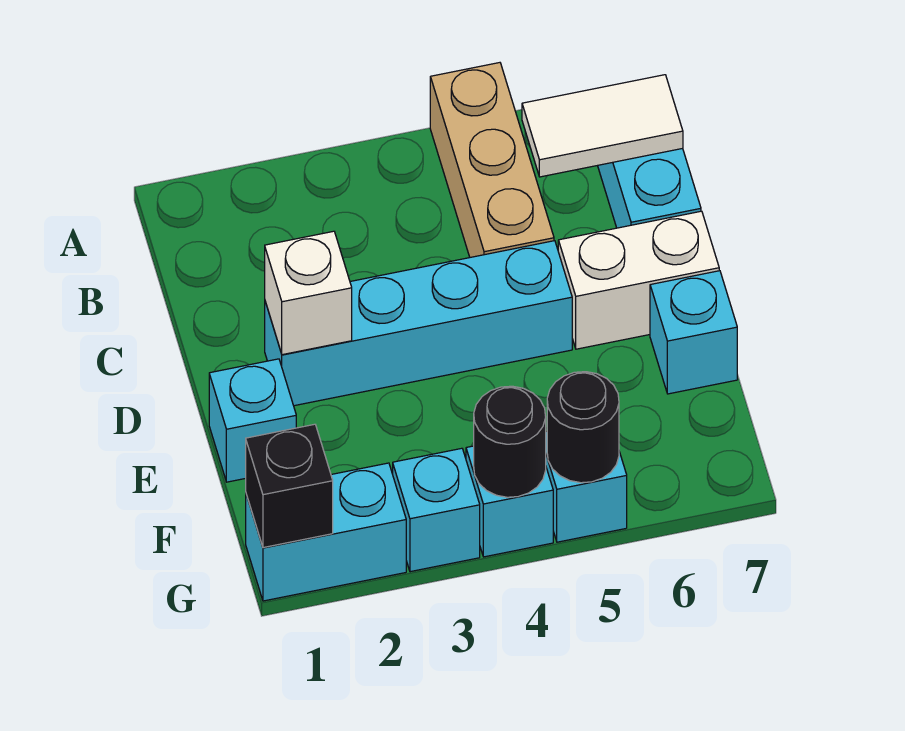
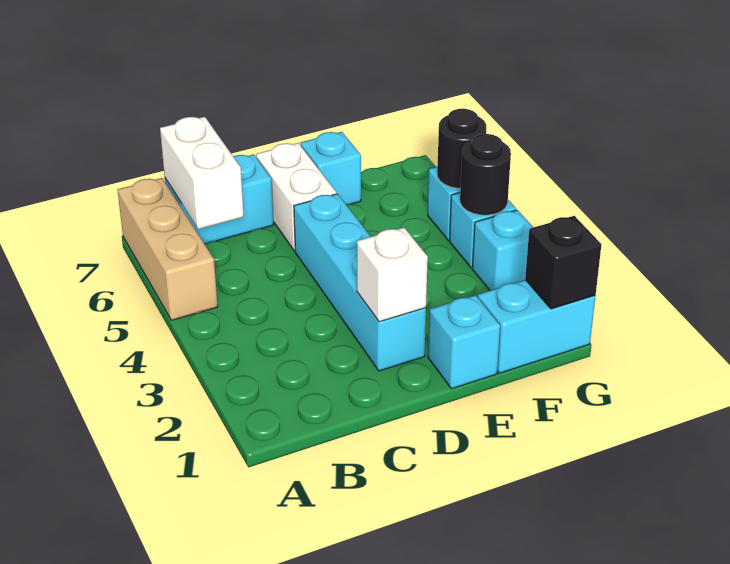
tan brick A5:C5 level 1 -> tan brick A5:A7 level 1
white tile B6:B7 level 2 -> white brick B6:B7 level 2
cyan brick G1:G2 level 1 -> cyan brick F1:G1 level 1

